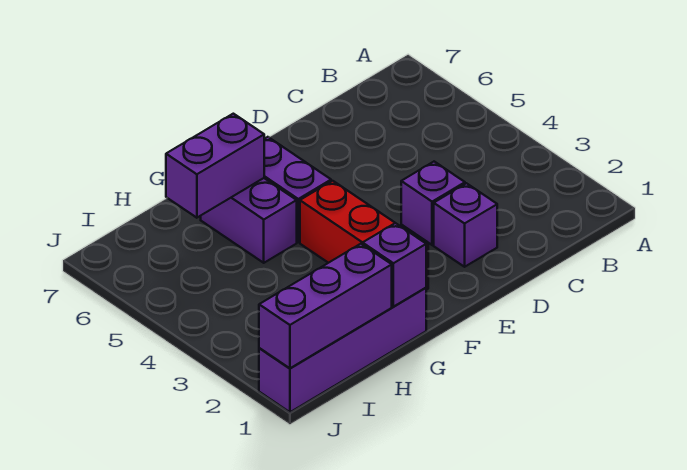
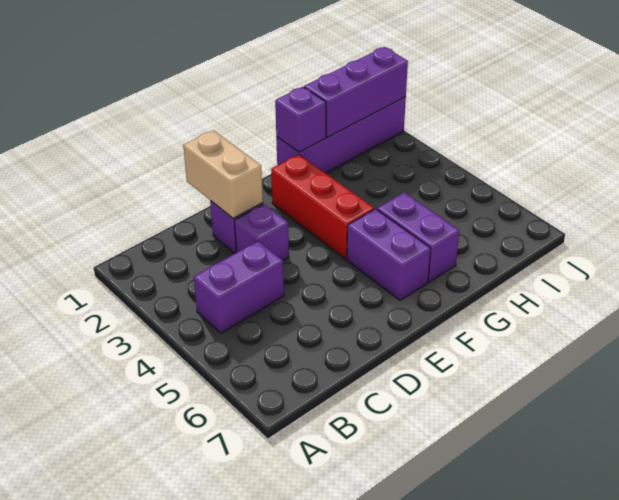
none -> tan brick D1:D2 level 2
purple brick G6:H6 level 2 -> purple brick B4:C4 level 1

